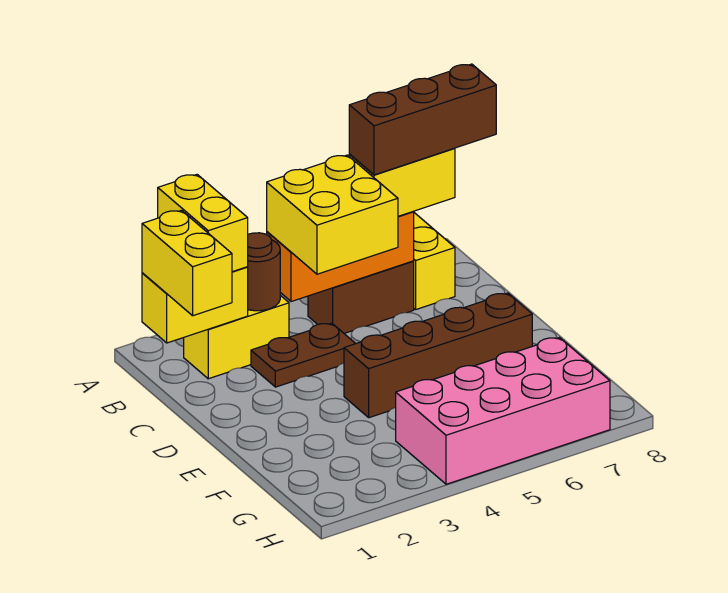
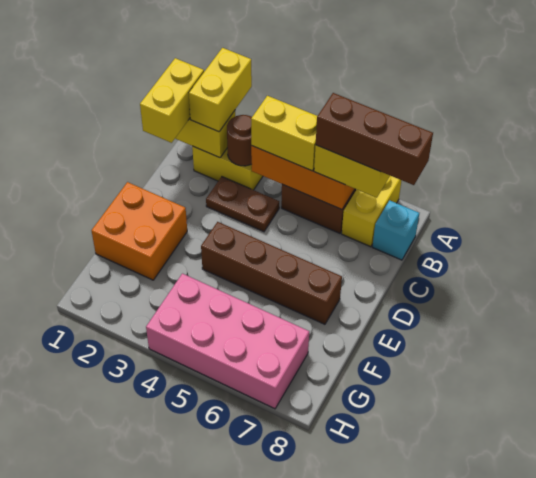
yellow brick B4:C5 level 3 -> yellow brick B4:B5 level 3
none -> cyan brick B8 level 1
none -> orange brick E1:F2 level 1

